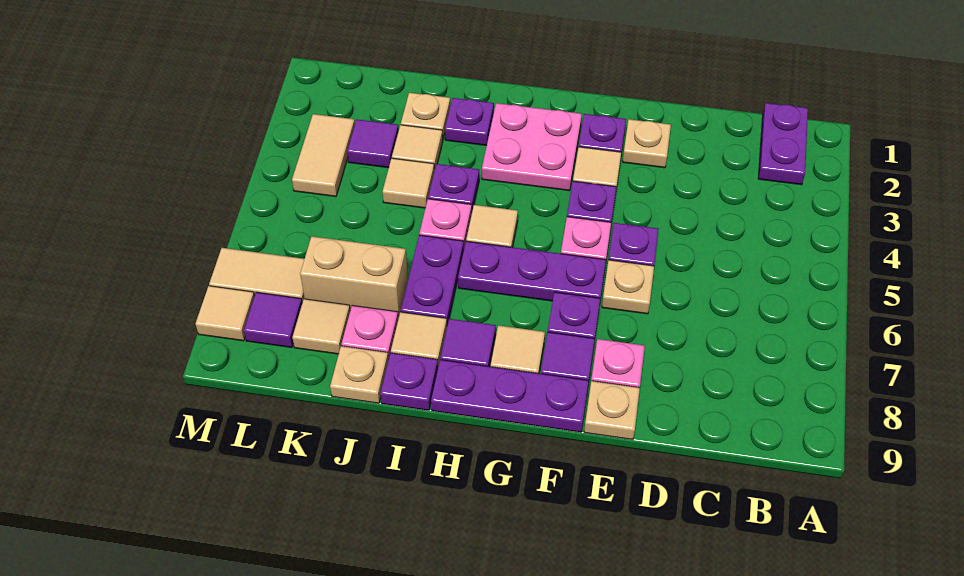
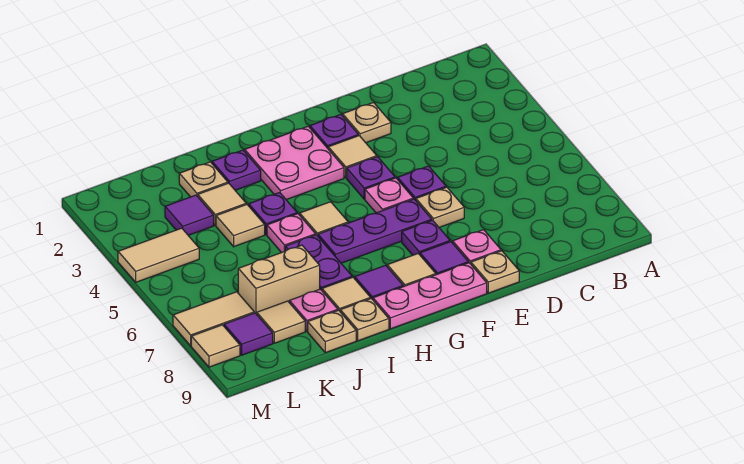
purple plate B1:B2 level 1 -> none
purple plate F9:H9 level 1 -> pink plate F9:H9 level 1
purple plate I9 level 1 -> tan plate I9 level 1
tan tile L3:L4 level 1 -> tan tile L4:M4 level 1

